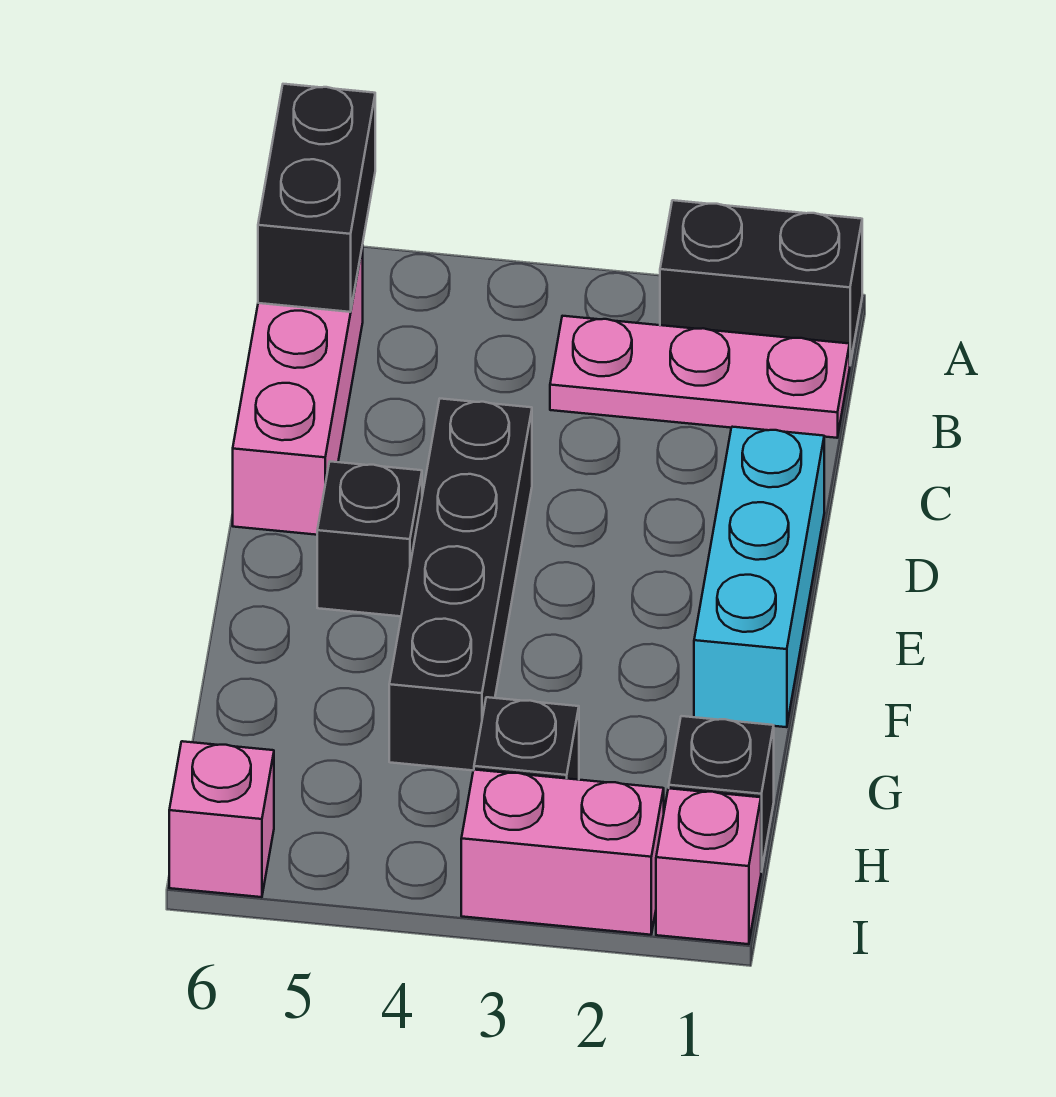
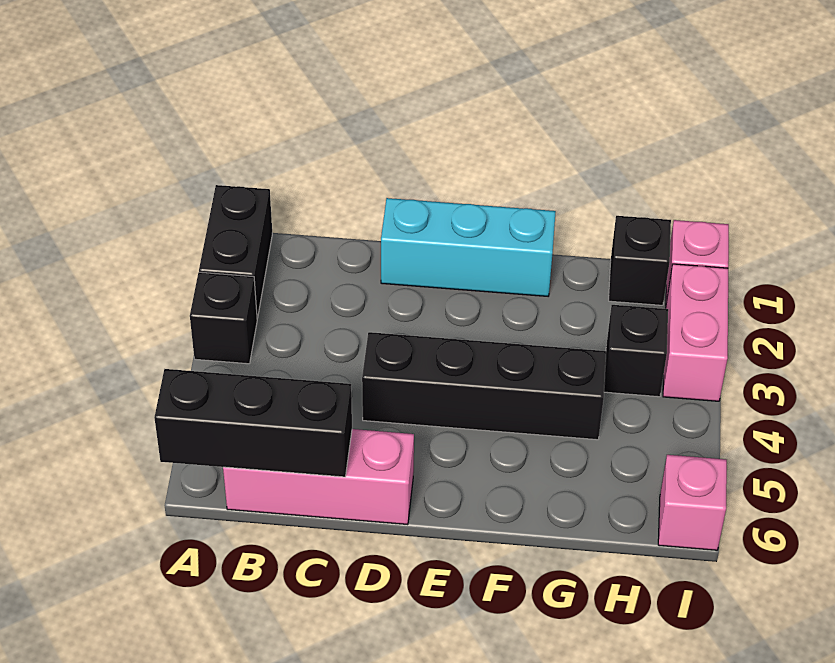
black brick A6:B6 level 2 -> black brick A6:C6 level 2
pink plate B1:B3 level 1 -> none
black brick E5 level 1 -> black brick A3 level 1

